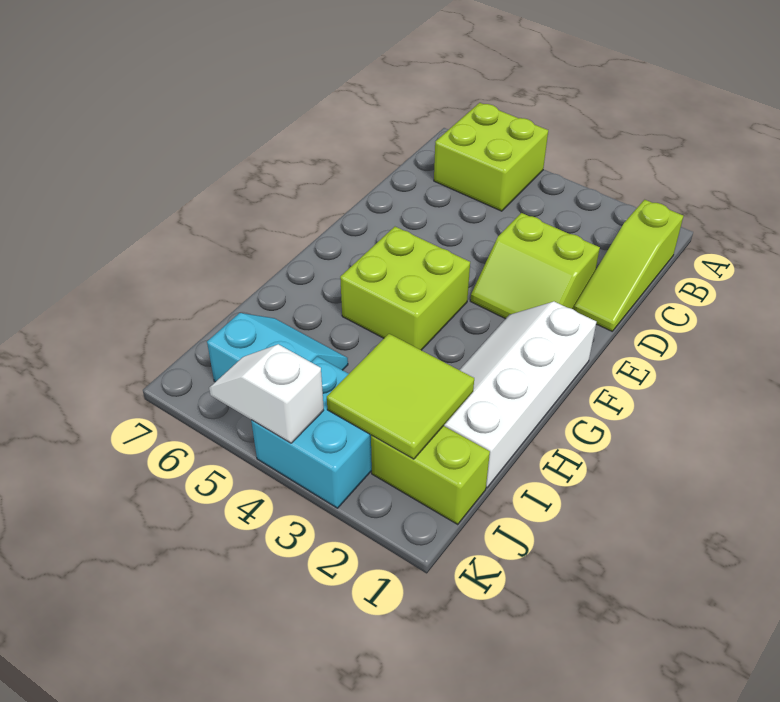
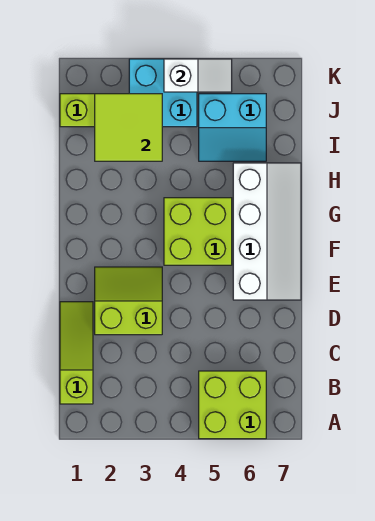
white slope F1:I2 level 1 top 1 -> white slope E6:H7 level 1 top 6

